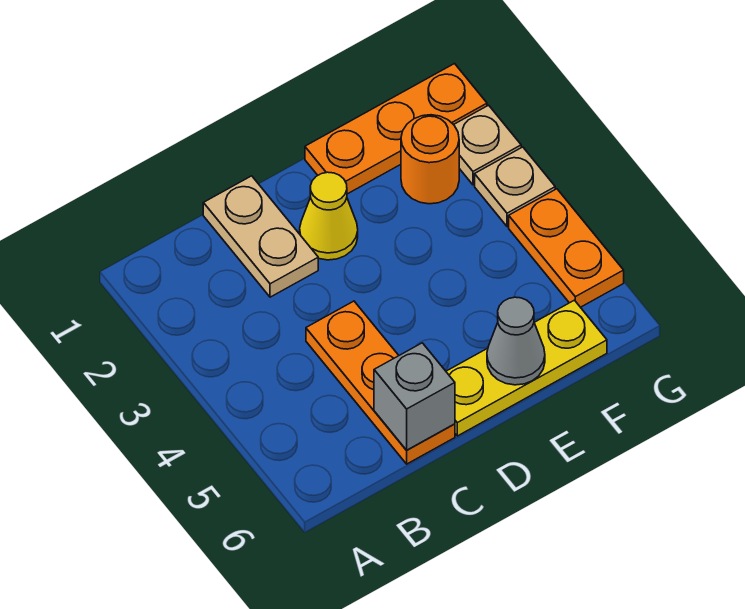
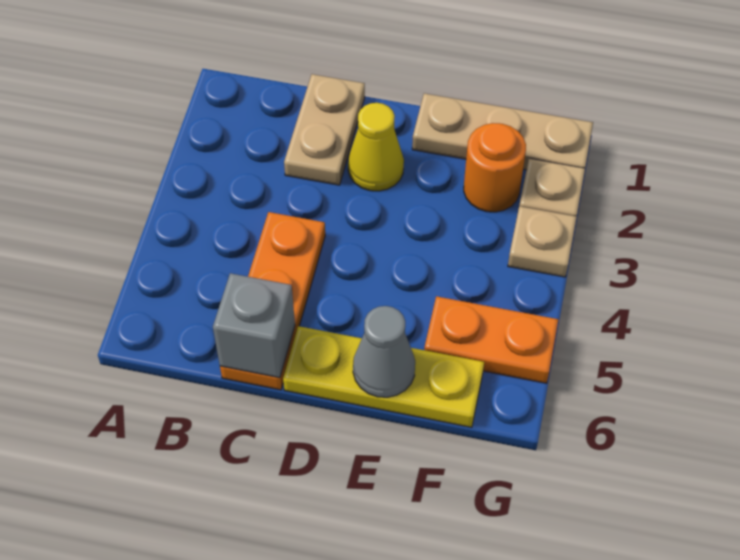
orange plate E1:G1 level 1 -> tan plate E1:G1 level 1
orange plate G4:G5 level 1 -> orange plate F5:G5 level 1

